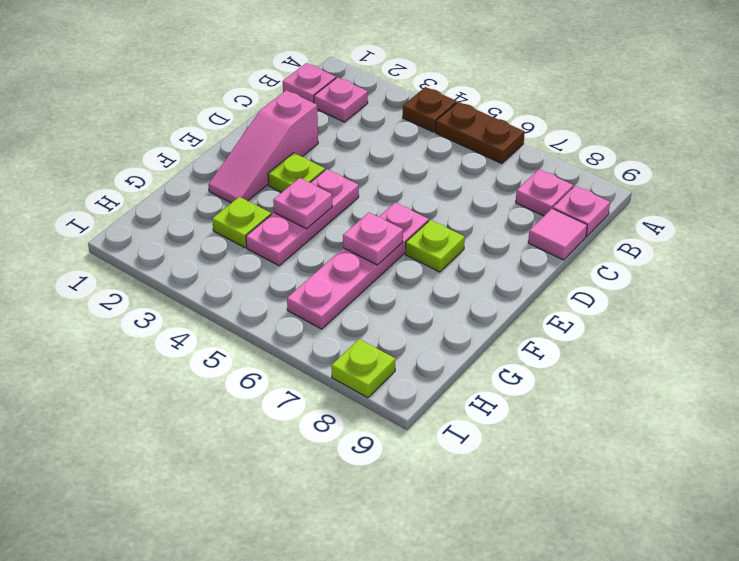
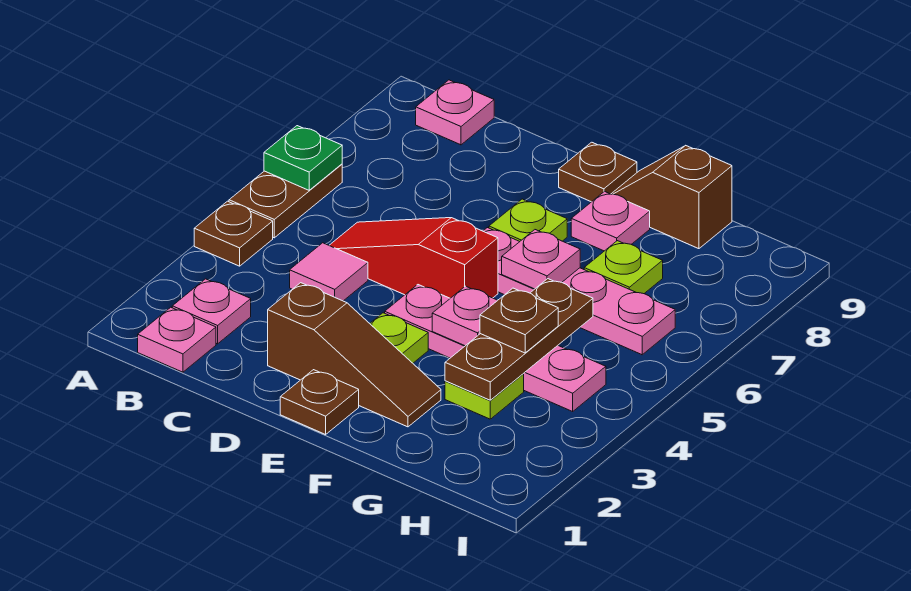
none -> green plate A6 level 2
pink plate B8 level 1 -> pink plate F8 level 1
none -> red slope C5:E5 level 1 top E
pink tile C9 level 1 -> pink tile C4 level 1
pink slope D2:F2 level 1 top D -> brown slope D2:F2 level 1 top D
none -> brown plate E1 level 1
pink plate E4:G4 level 1 -> pink plate E4:H4 level 1
none -> brown plate E9 level 1
none -> brown slope F9:G9 level 1 top G
none -> brown plate G3:G5 level 2
none -> brown plate G4 level 3
lime plate I8 level 1 -> lime plate G7 level 1

